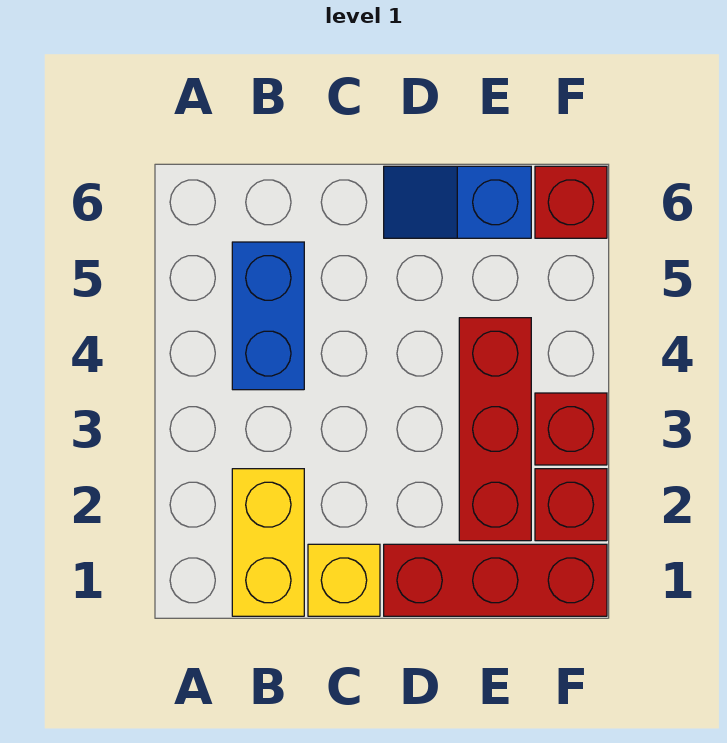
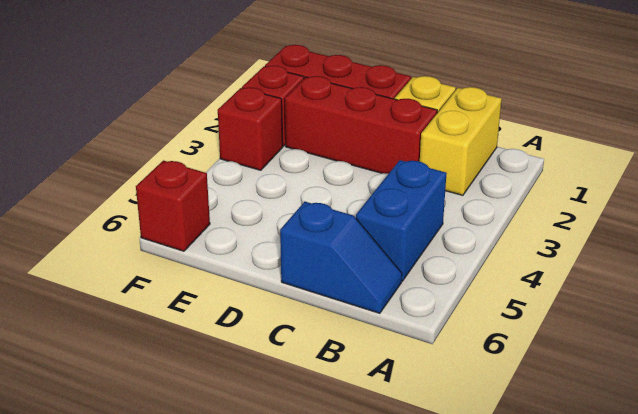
blue slope D6:E6 level 1 top E -> blue slope B6:C6 level 1 top C
red brick E2:E4 level 1 -> red brick C2:E2 level 1

